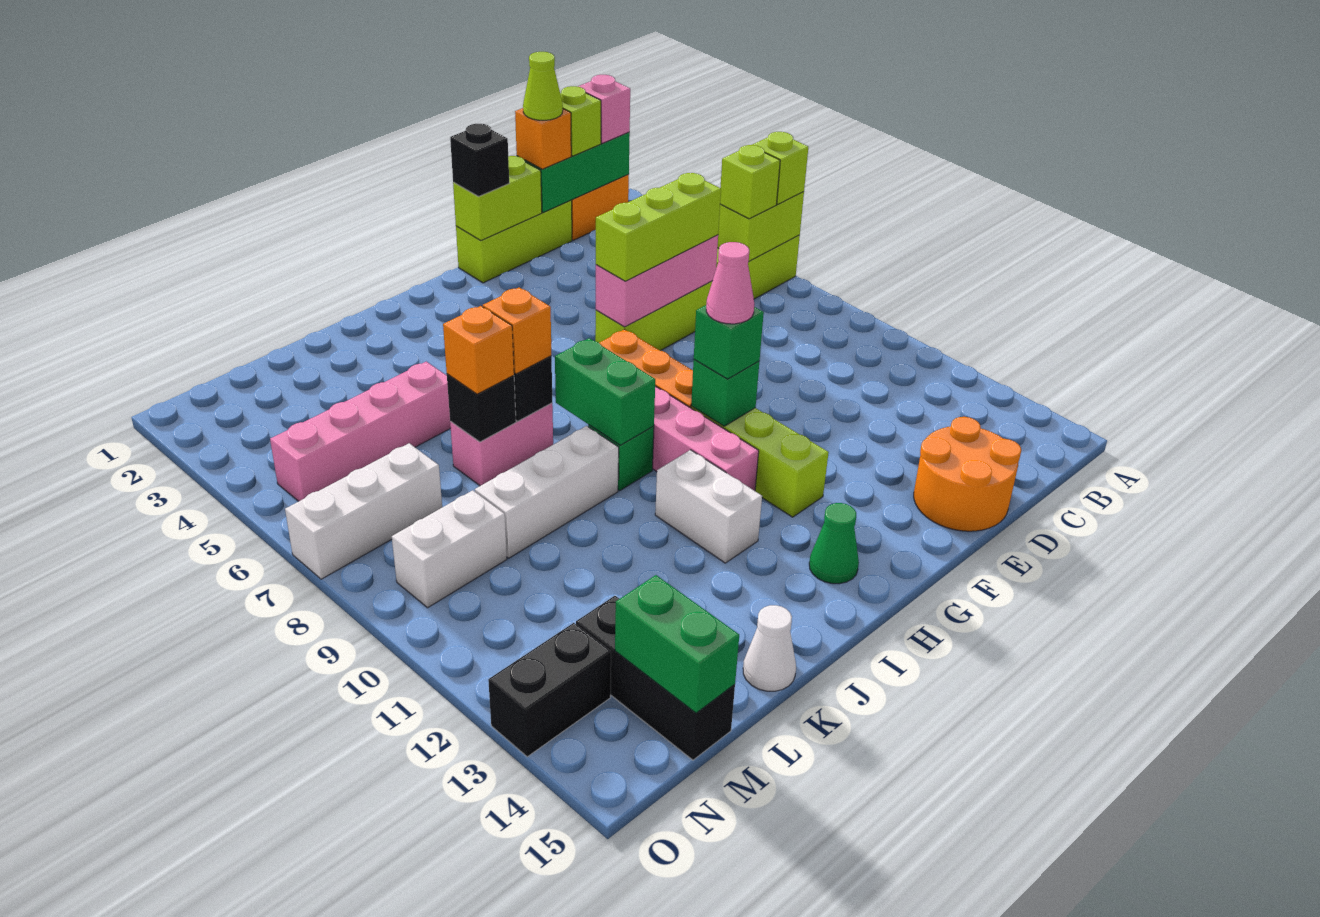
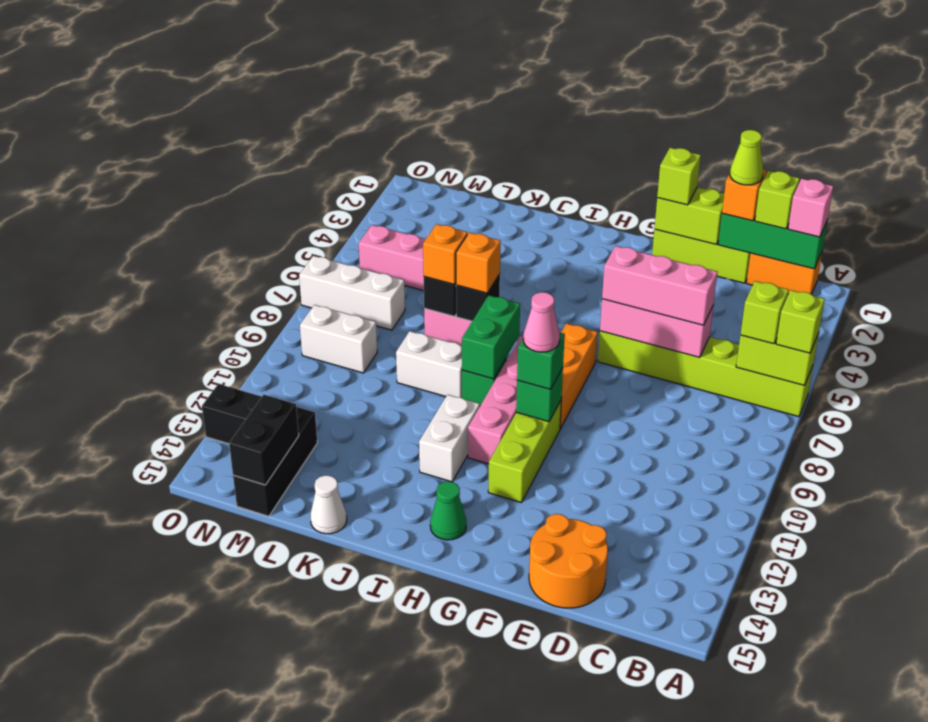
lime brick D6:F6 level 3 -> pink brick D6:F6 level 3
black brick F1 level 3 -> lime brick F1 level 3
white brick J9:L9 level 1 -> white brick J9:K9 level 1
green brick M14:M15 level 2 -> black brick M14:M15 level 2

